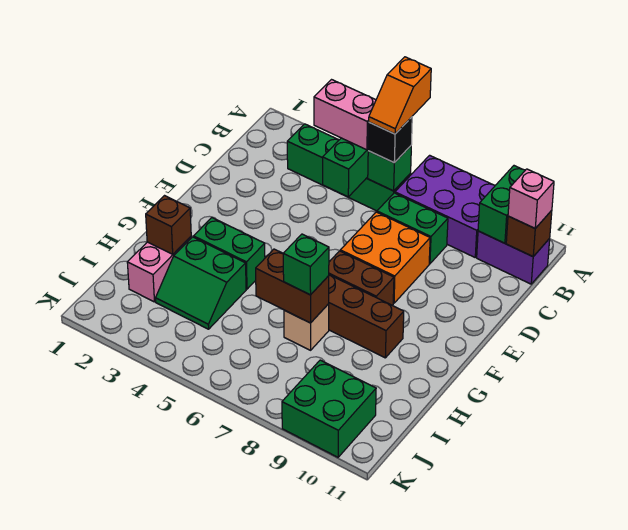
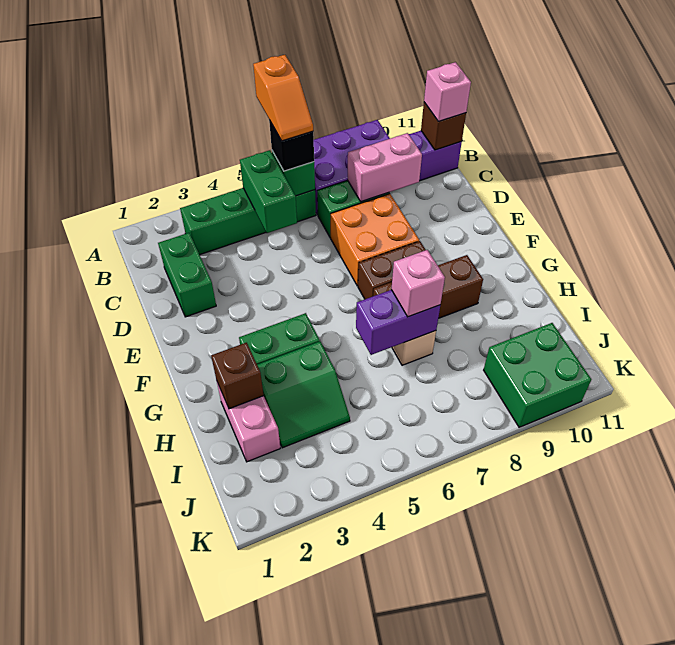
green brick A10:B10 level 2 -> green brick C2:D2 level 1
pink brick B4:B5 level 3 -> pink brick C8:C9 level 2
brown brick H6:H7 level 2 -> purple brick H6:H7 level 2
green brick H7 level 3 -> pink brick H7 level 3

